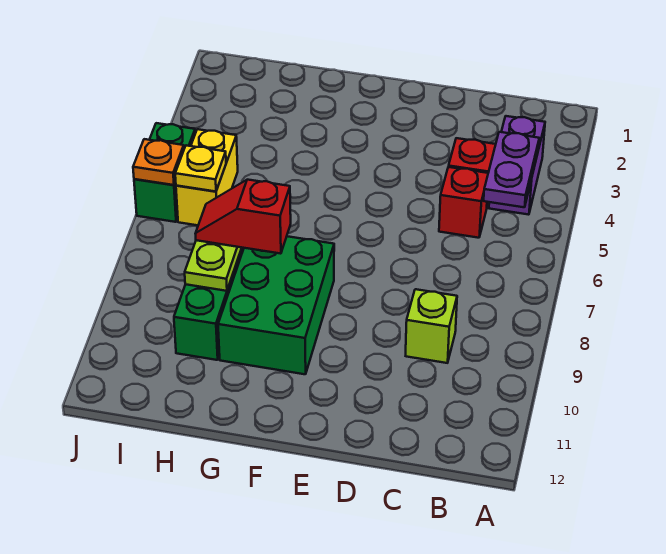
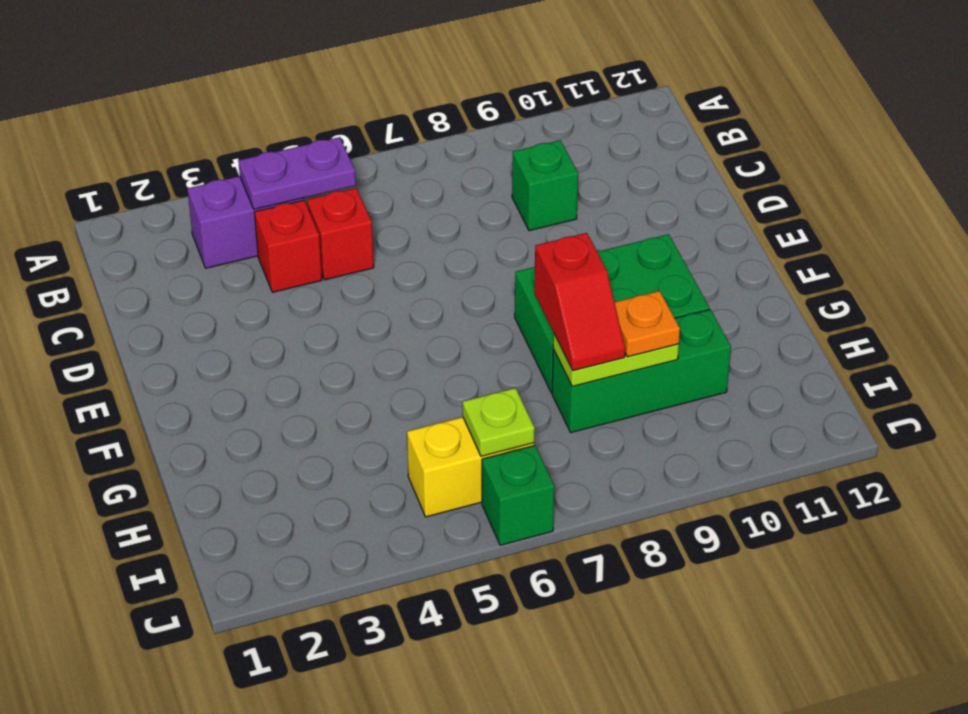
lime brick C9 level 1 -> green brick C9 level 1
yellow plate I6 level 2 -> lime plate I6 level 2
green brick J5:J6 level 1 -> green brick J6 level 1
orange plate J6 level 2 -> orange plate H9 level 3

